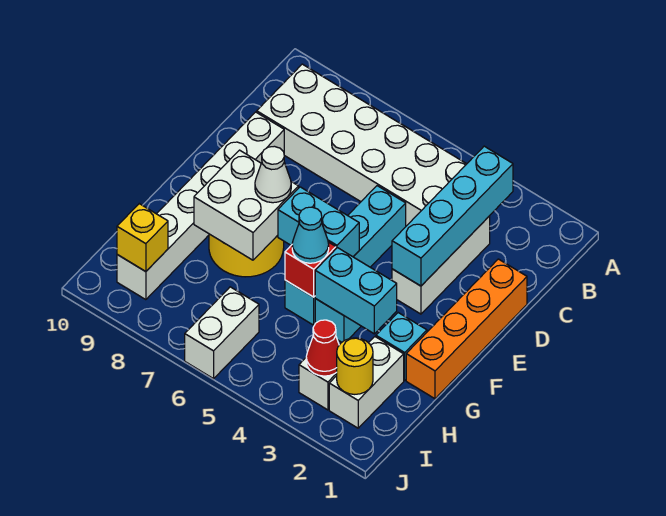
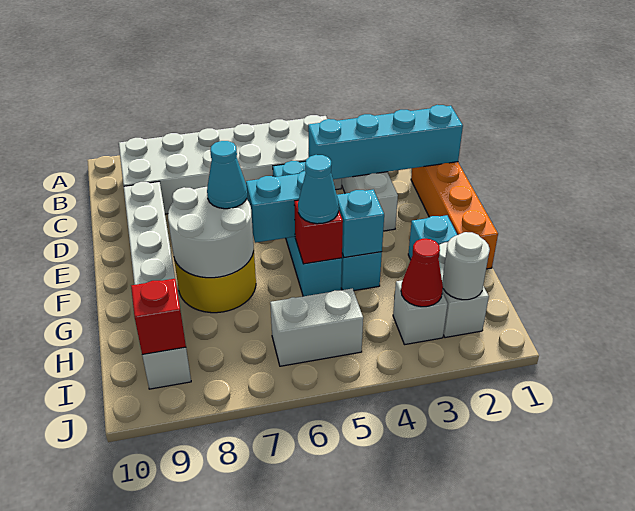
cyan brick B3:E3 level 2 -> cyan brick D1:D4 level 2
white brick F7:G8 level 2 -> white round brick F7:G8 level 2
white cone F7 level 3 -> cyan cone F7 level 3
cyan brick G3:G4 level 2 -> cyan brick G4 level 2
yellow round brick I2 level 2 -> white round brick I2 level 2
white brick I6:J6 level 1 -> white brick I5:I6 level 1
yellow brick I9 level 2 -> red brick I9 level 2

